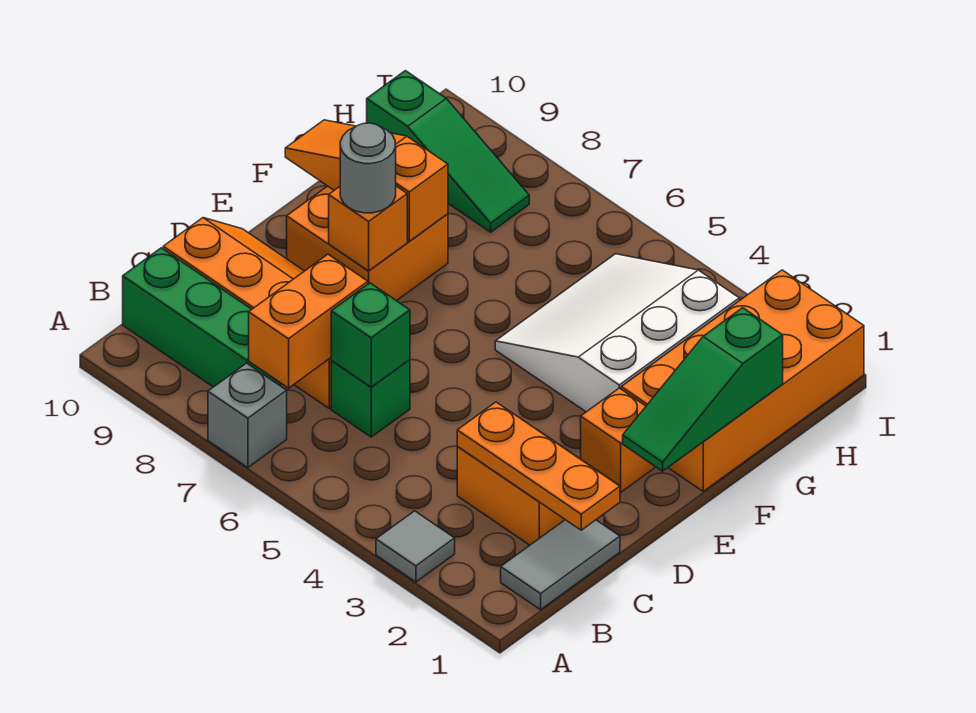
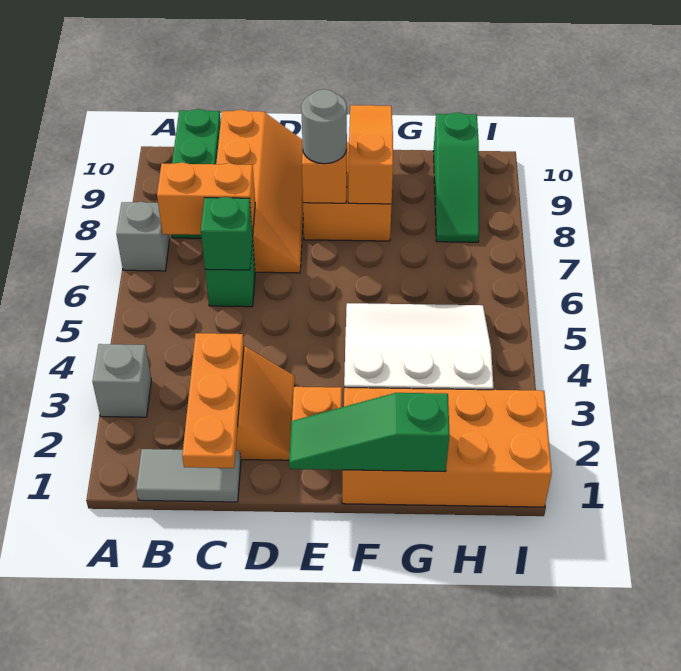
grey tile A3 level 1 -> grey brick A3 level 1

